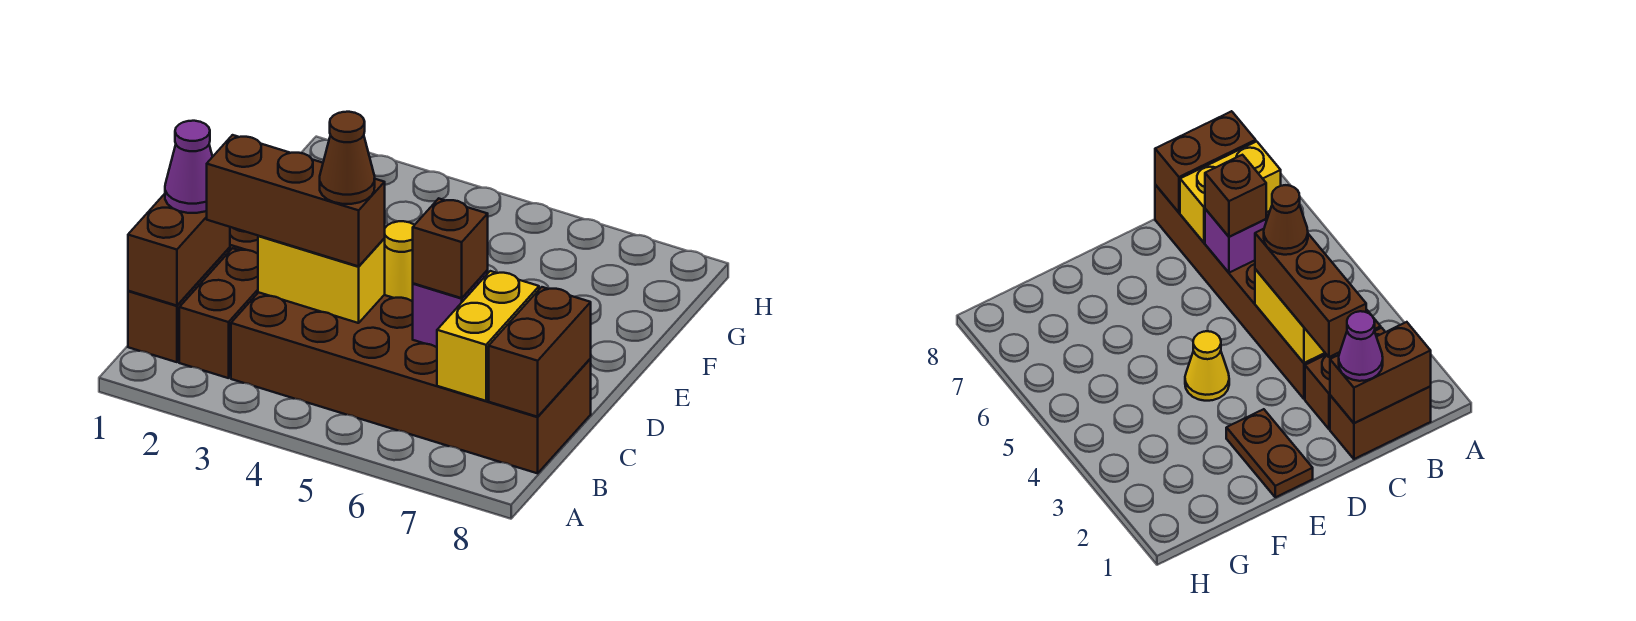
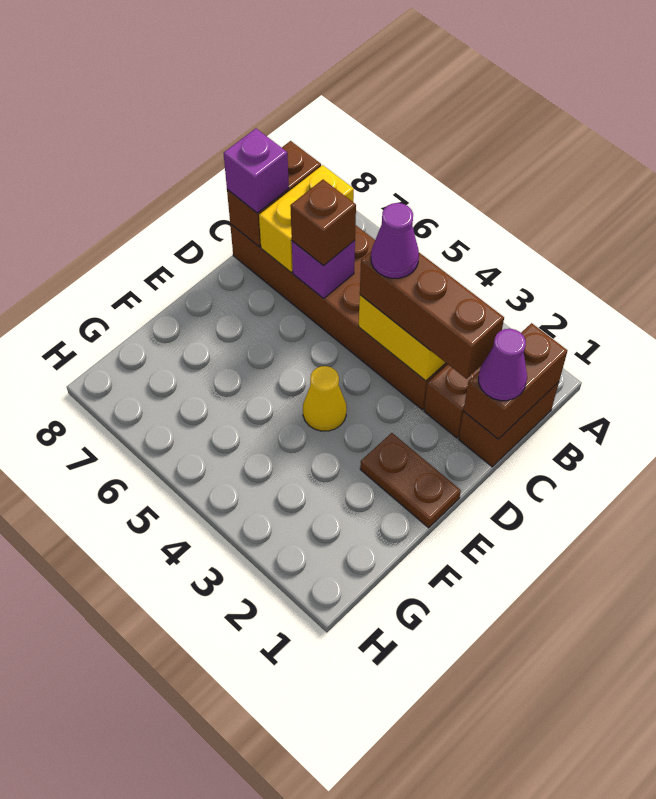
brown cone C4 level 4 -> purple cone C4 level 4
none -> purple brick C8 level 3

